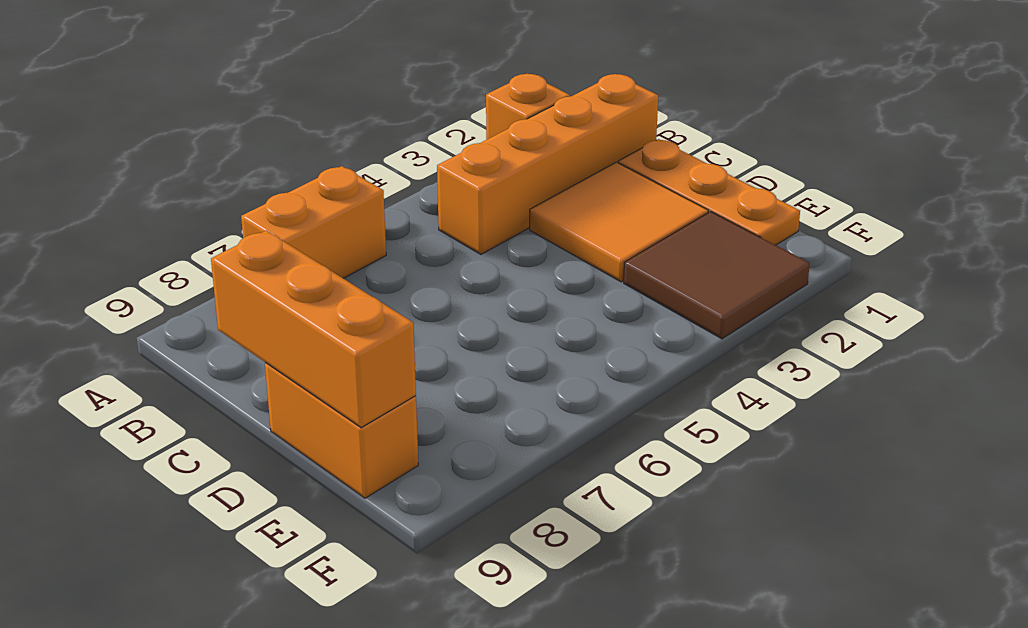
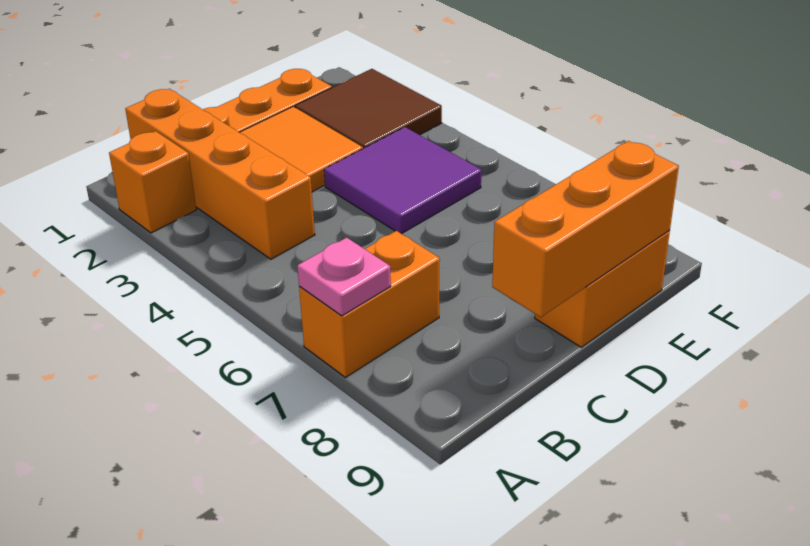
orange brick A6:A7 level 1 -> orange brick A7:B7 level 1
none -> pink plate A7 level 2
none -> purple tile D4:E5 level 1

